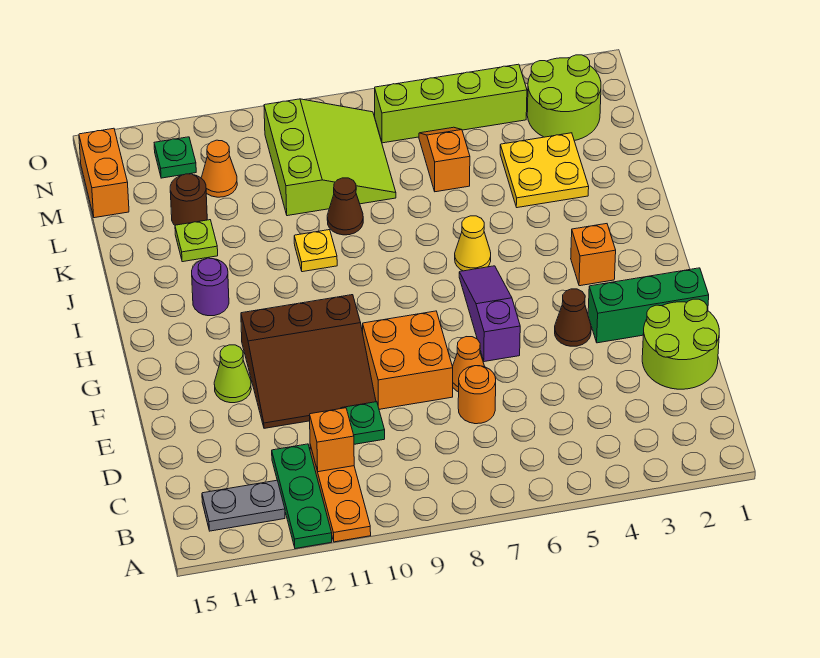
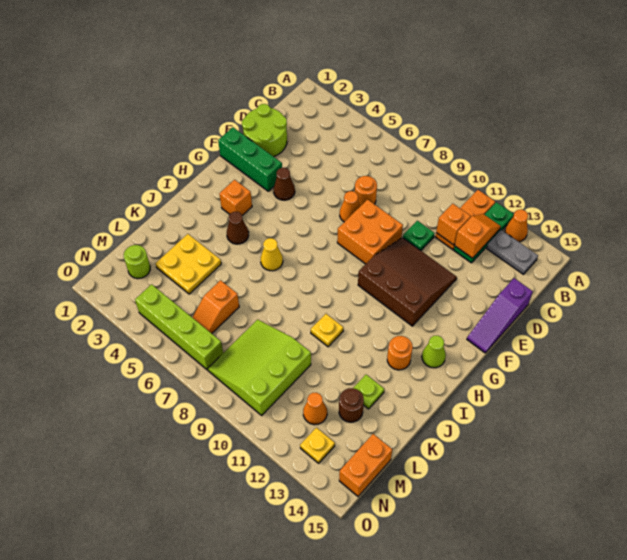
none -> orange cone A13 level 1
none -> orange slope B12:C12 level 2 top C
purple slope F6:H6 level 1 top F -> purple slope D15:F15 level 1 top D
lime cone F13 level 1 -> lime cone H14 level 1
purple round brick I13 level 1 -> orange round brick I13 level 1
brown cone K9 level 1 -> brown cone I4 level 1
lime round brick M2:N3 level 1 -> lime round brick M2 level 1
green plate N13 level 1 -> yellow plate N13 level 1

